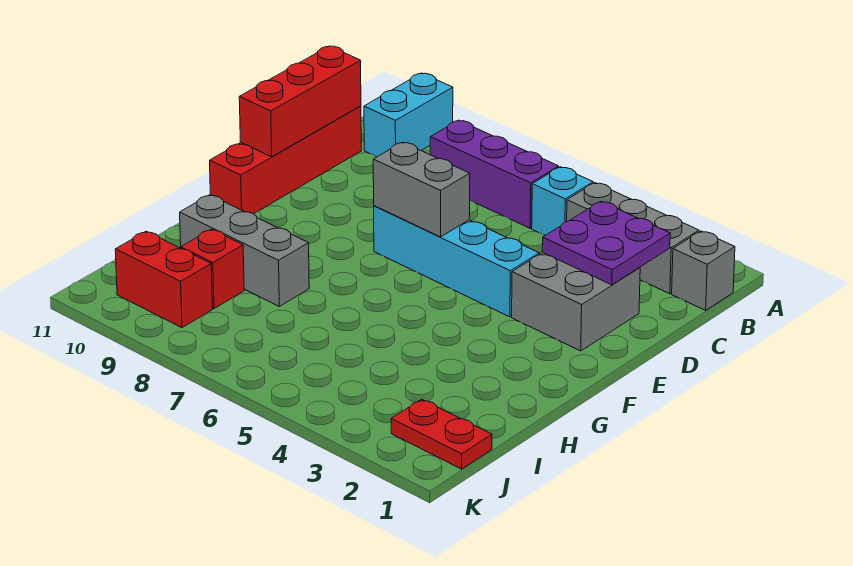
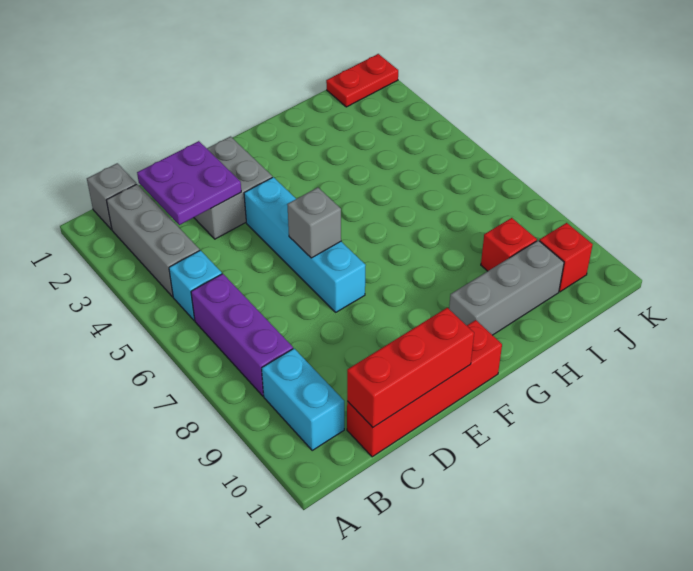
cyan brick A10:B10 level 1 -> cyan brick B9:B10 level 1
grey brick E6:E7 level 2 -> grey brick E6 level 2
grey brick H8:H10 level 1 -> grey brick G10:I10 level 1
red plate J1:J2 level 1 -> red plate J1:K1 level 1
red brick J9:J10 level 1 -> red brick J10 level 1

